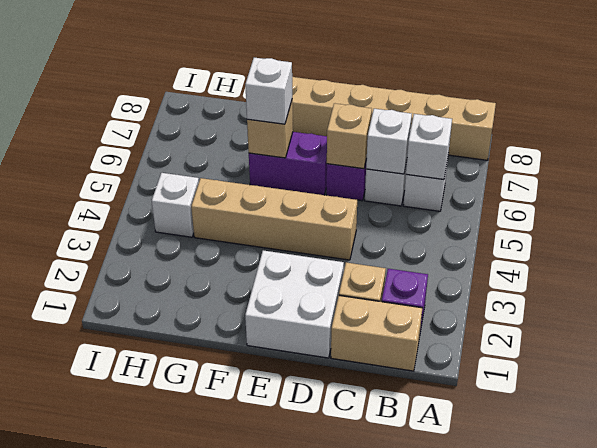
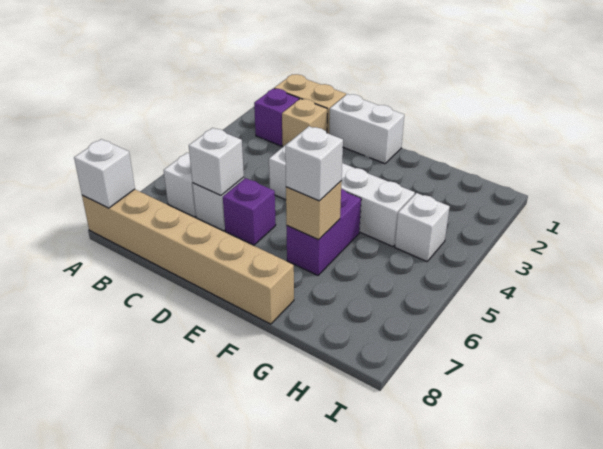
white brick B6 level 2 -> white brick A8 level 2
white brick D1:E2 level 1 -> white brick D1:E1 level 1
tan brick D4:G4 level 1 -> white brick D4:G4 level 1
tan brick D6 level 2 -> none
purple brick E6:F6 level 1 -> purple brick F5:F6 level 1

